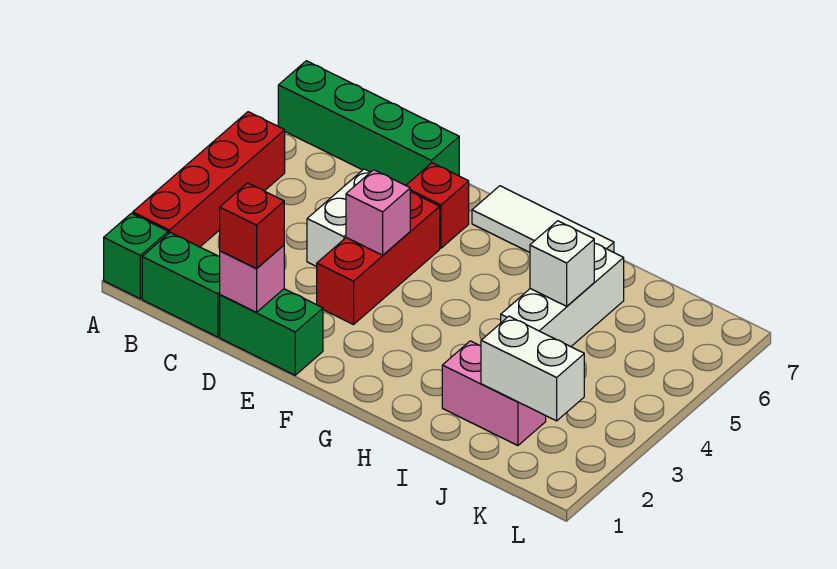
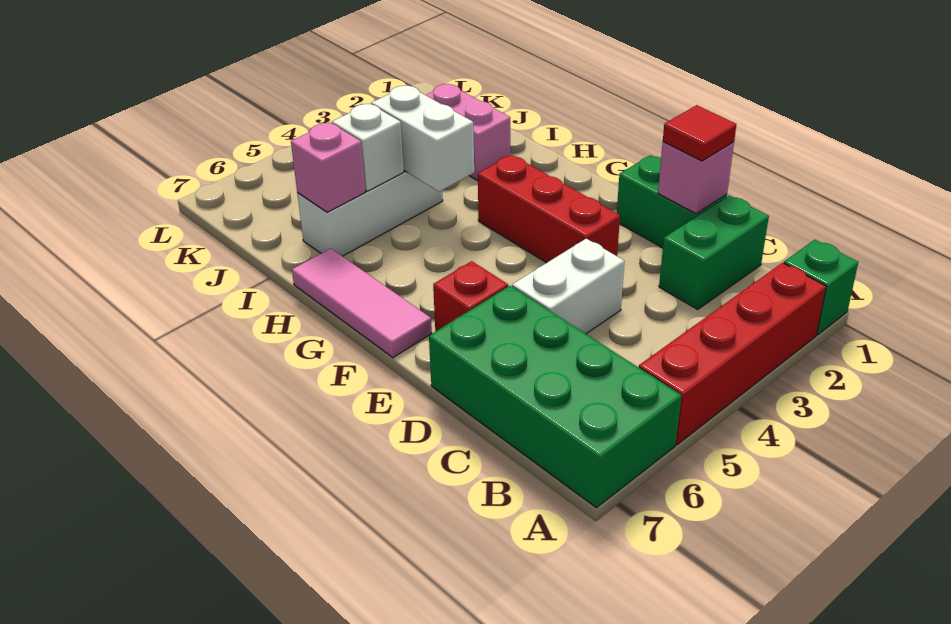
green brick A7:D7 level 1 -> green brick A6:D7 level 1
green brick B1:C1 level 1 -> green brick C1:C2 level 1
red brick D1 level 3 -> red tile D1 level 3
red brick E3:E5 level 1 -> red brick E3:G3 level 1
pink brick E4 level 2 -> pink brick I6 level 2
white tile F7:H7 level 1 -> pink tile F7:H7 level 1
white brick J2:K2 level 2 -> white brick H4:I4 level 2

